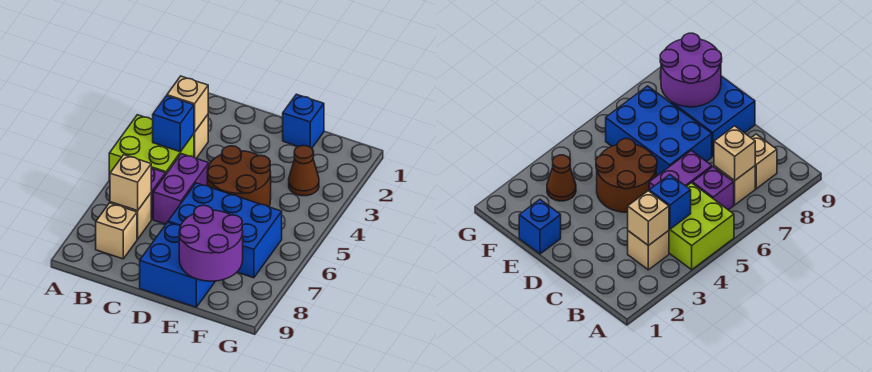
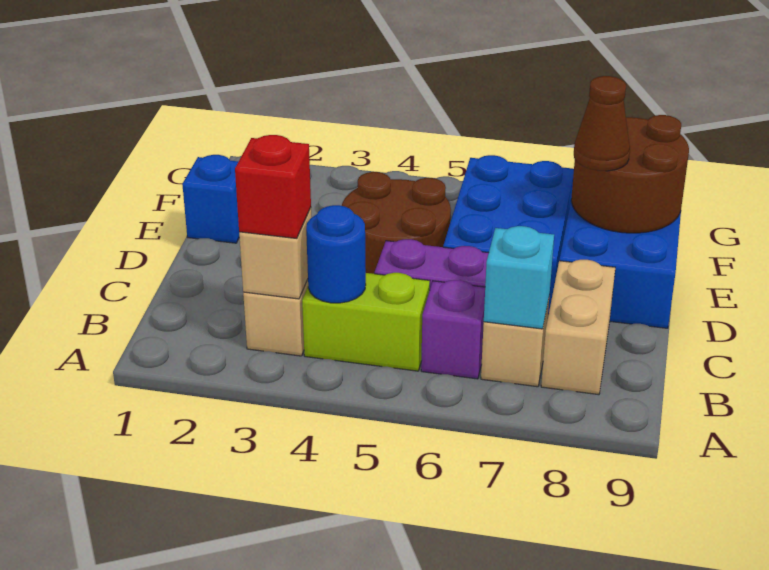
lime brick A4:B5 level 1 -> lime brick B4:B5 level 1
none -> red brick B3 level 3
blue brick B4 level 2 -> blue round brick B4 level 2
tan brick B7 level 2 -> cyan brick B7 level 2
tan brick B8 level 1 -> tan brick B8:C8 level 1
purple round brick E8:F9 level 2 -> brown round brick E8:F9 level 2
brown cone F3 level 1 -> brown cone E8 level 3

